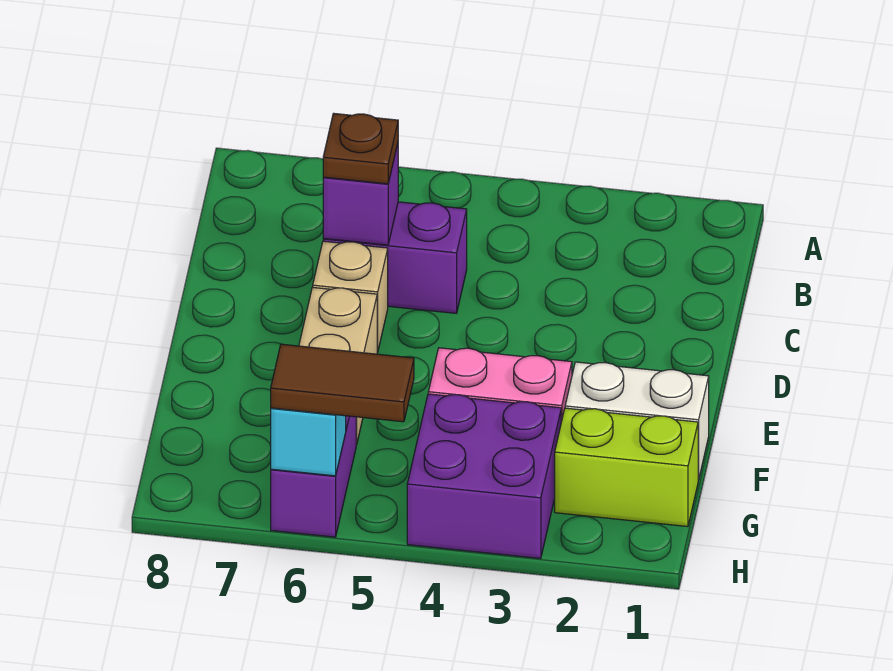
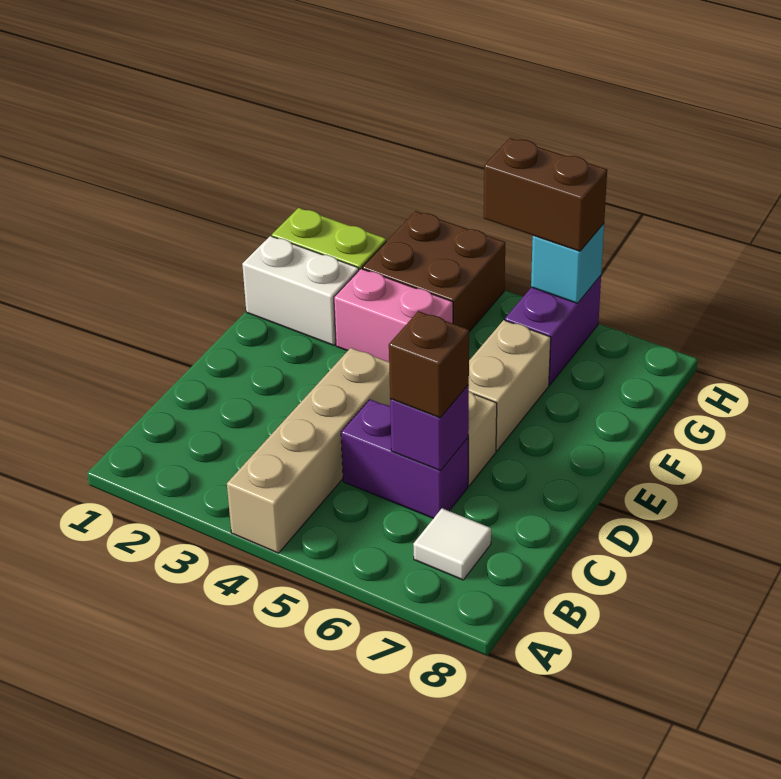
none -> tan brick A4:D4 level 1
none -> white tile B7 level 1
brown plate C6 level 3 -> brown brick C6 level 3
purple brick G3:H4 level 1 -> brown brick G3:H4 level 1
brown tile H5:H6 level 3 -> brown brick H5:H6 level 3

